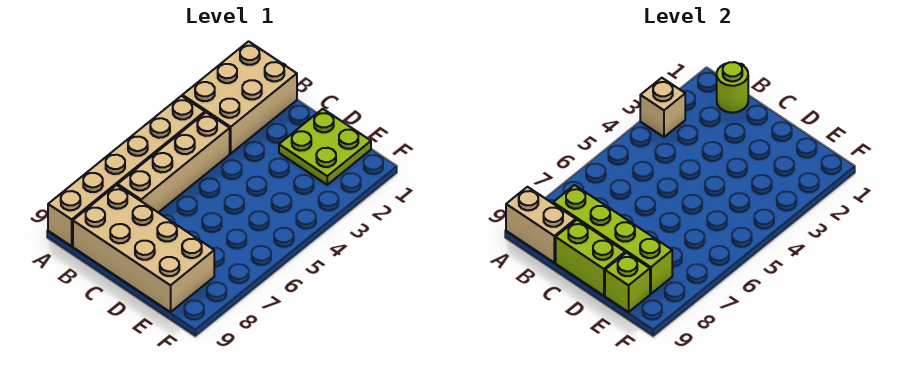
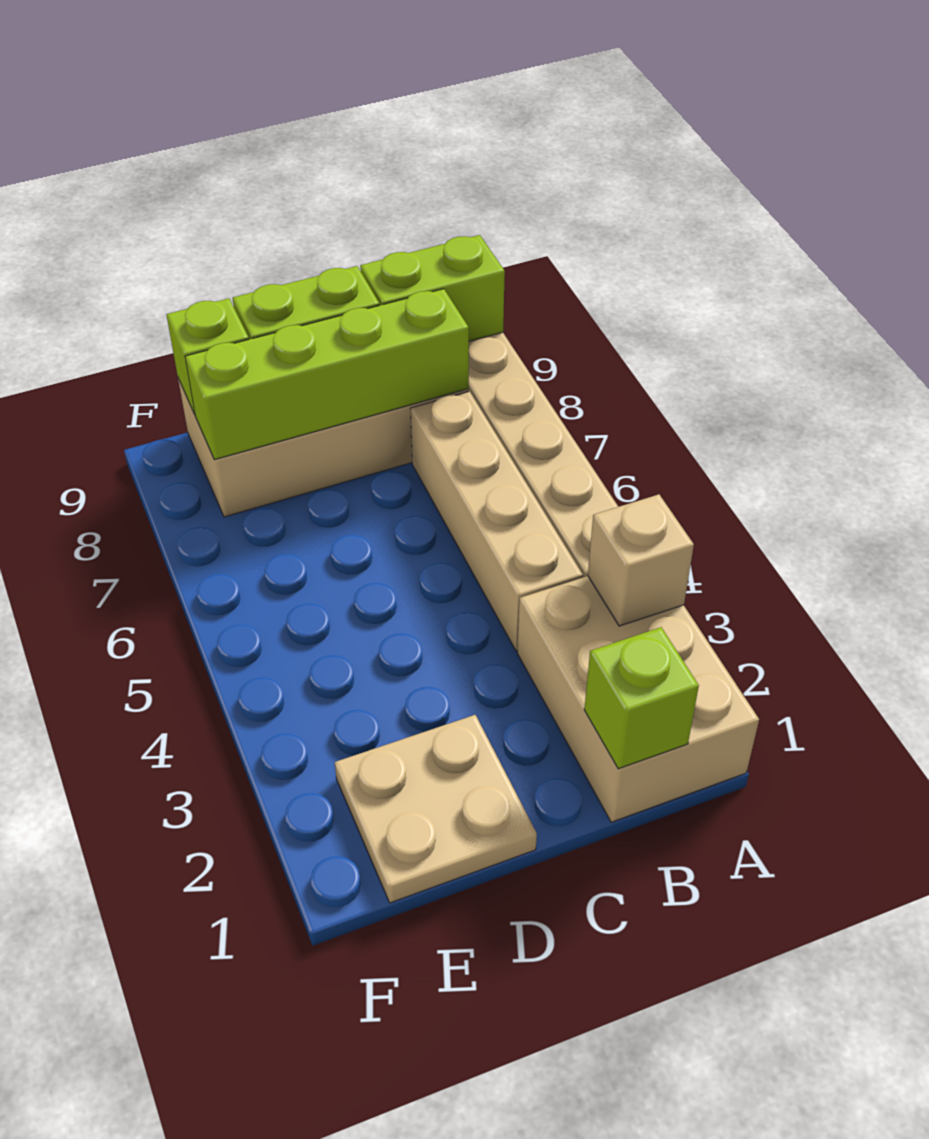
tan brick A9:B9 level 2 -> lime brick A9:B9 level 2
lime round brick B1 level 2 -> lime brick B1 level 2
lime plate D1:E2 level 1 -> tan plate D1:E2 level 1

